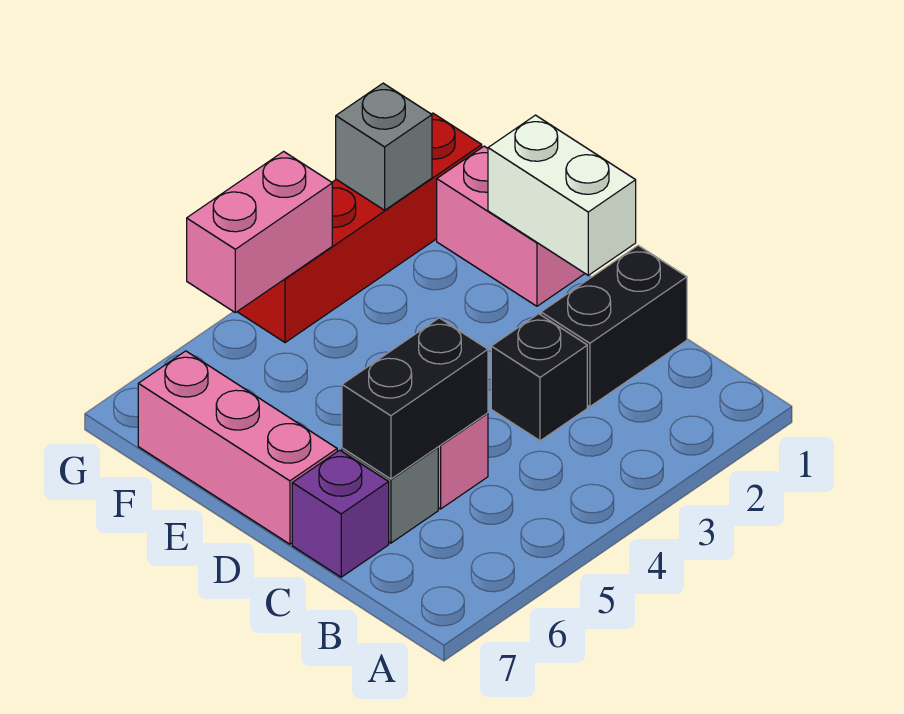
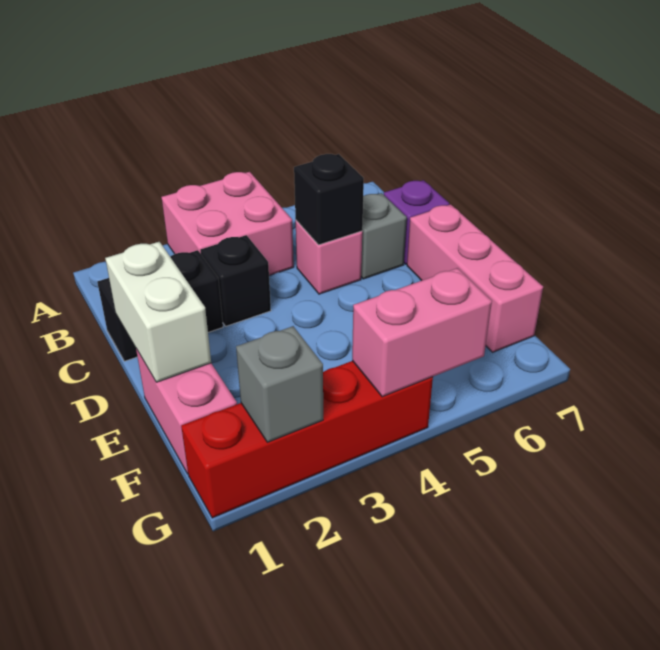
none -> pink brick A3:B4 level 1
black brick C5:C6 level 2 -> black brick C5 level 2

